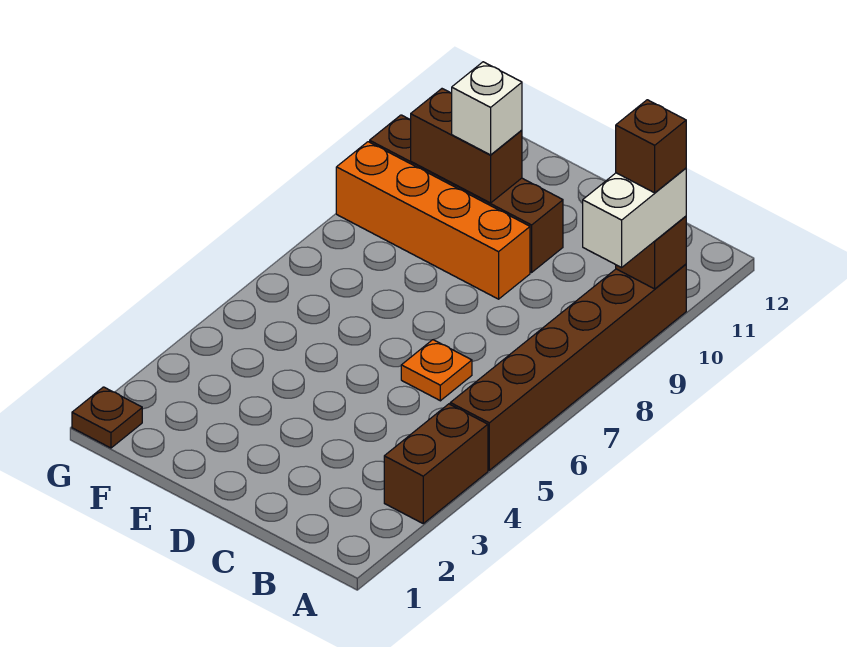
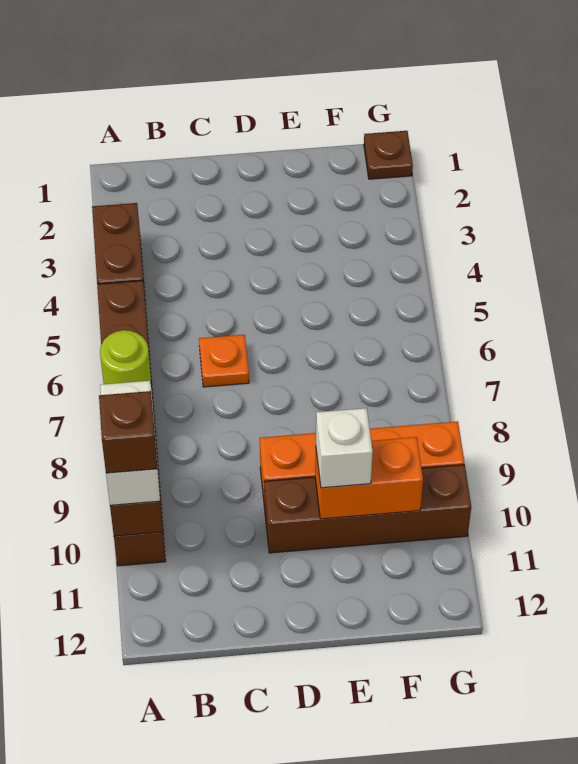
none -> lime round brick A7 level 2
brown brick E10:F10 level 2 -> orange brick E10:F10 level 2

